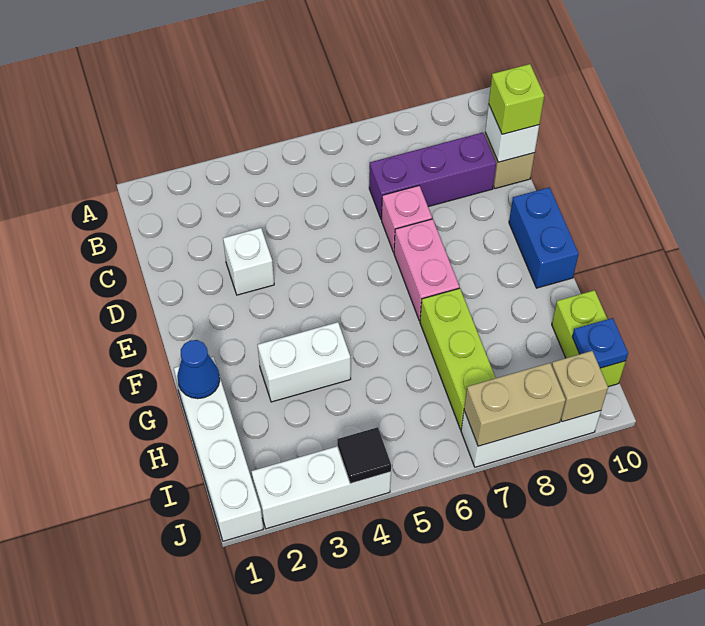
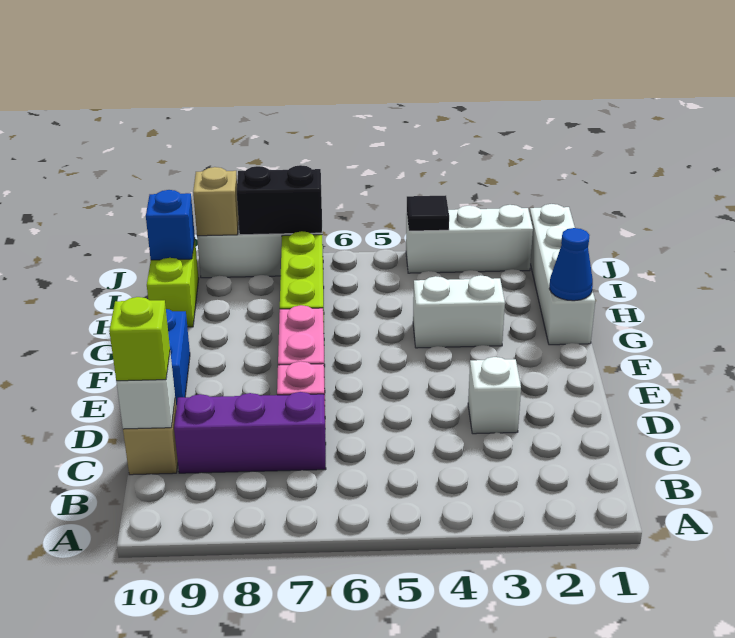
blue plate I10 level 2 -> blue brick I10 level 2
tan brick J7:J8 level 2 -> black brick J7:J8 level 2

